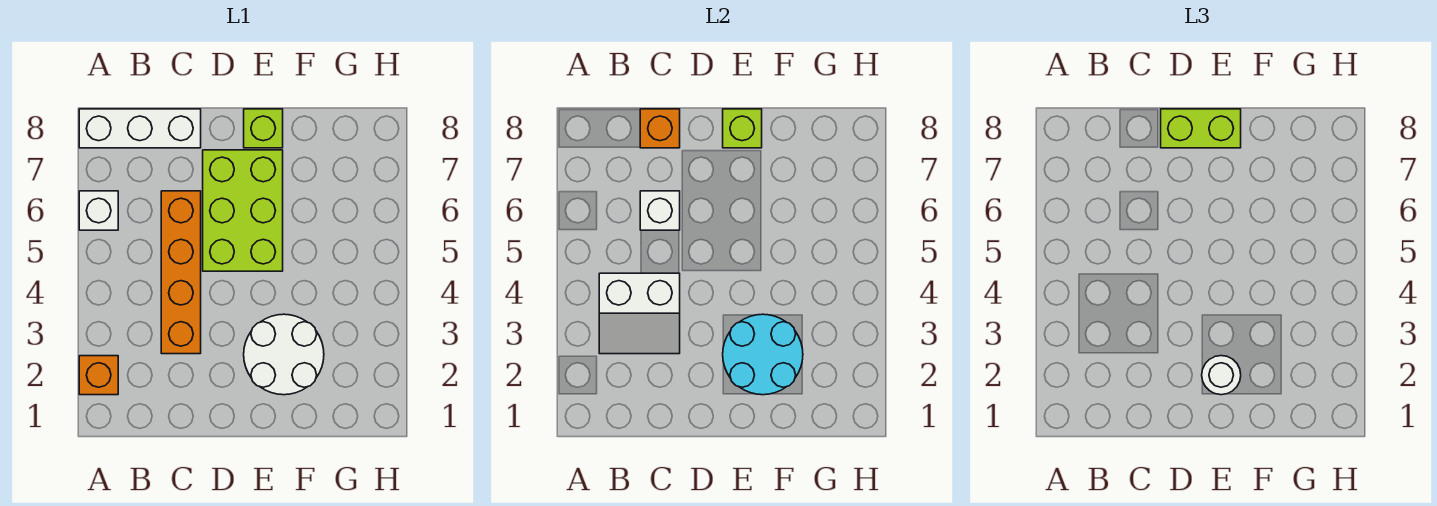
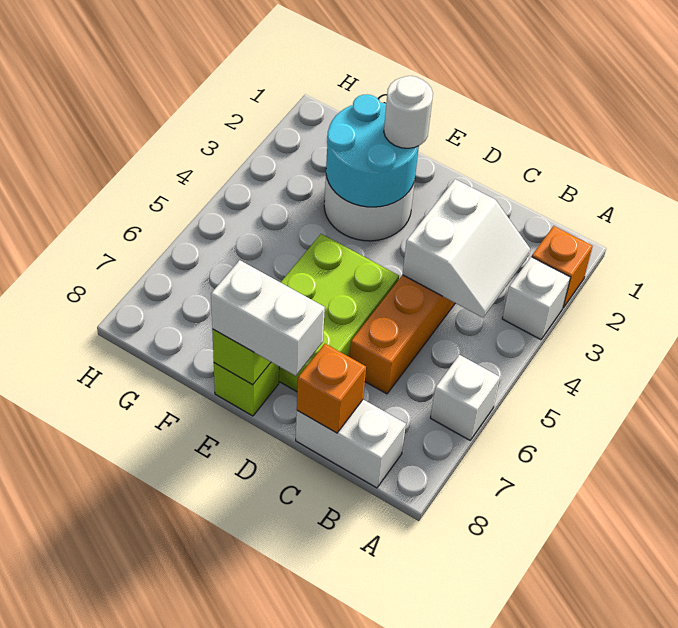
white brick A8:C8 level 1 -> white brick B8:C8 level 1
white slope B3:C4 level 2 top 4 -> white slope B3:C4 level 2 top C
white brick C6 level 2 -> white brick A3 level 1
lime brick D8:E8 level 3 -> white brick D8:E8 level 3

